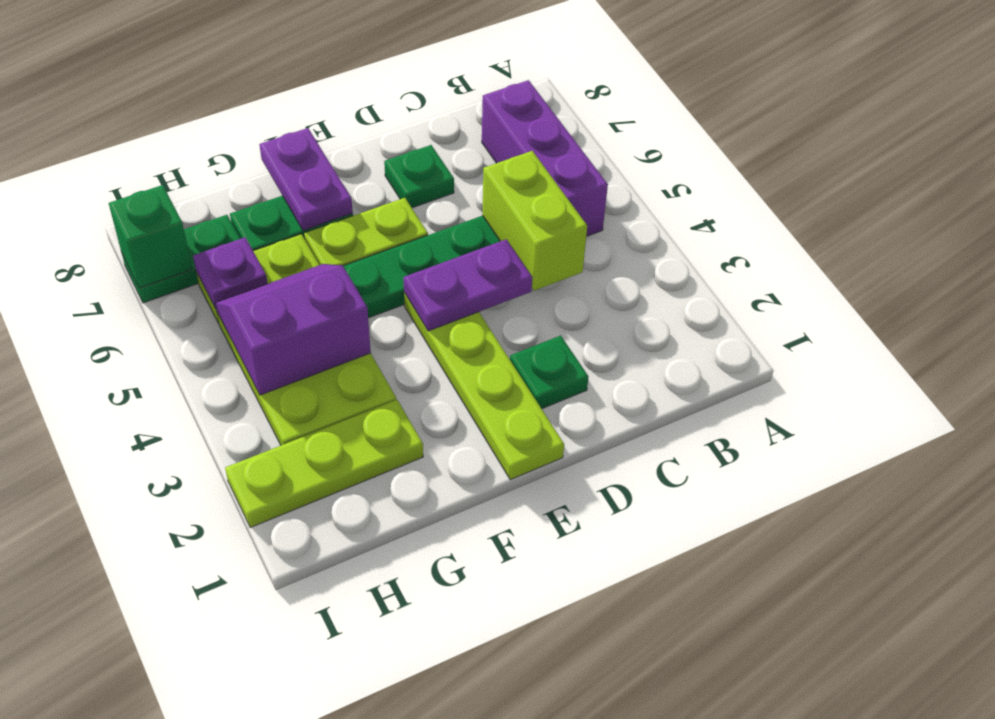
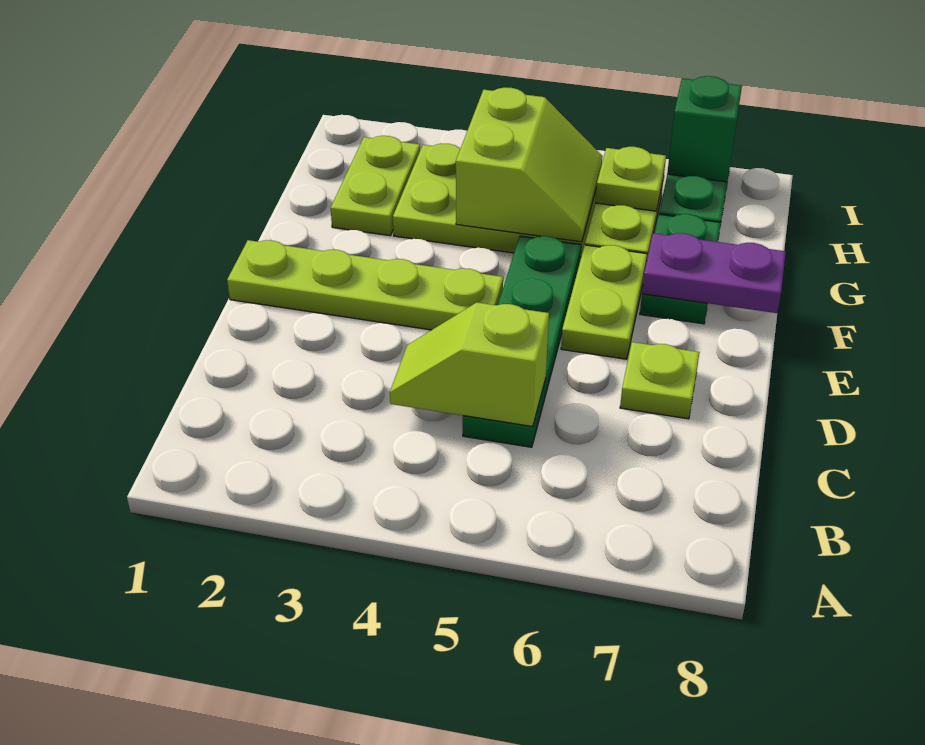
purple brick B5:B7 level 1 -> none
lime brick C4:C5 level 2 -> lime slope C4:C5 level 2 top 5
green plate D2 level 1 -> none
purple plate D4:E4 level 2 -> none
green plate D7 level 1 -> lime plate D7 level 1
lime plate G2:I2 level 1 -> lime plate G2:H2 level 1
purple slope G4:H5 level 2 top 4 -> lime slope G4:H5 level 2 top 4
purple plate H6 level 2 -> lime plate H6 level 2

